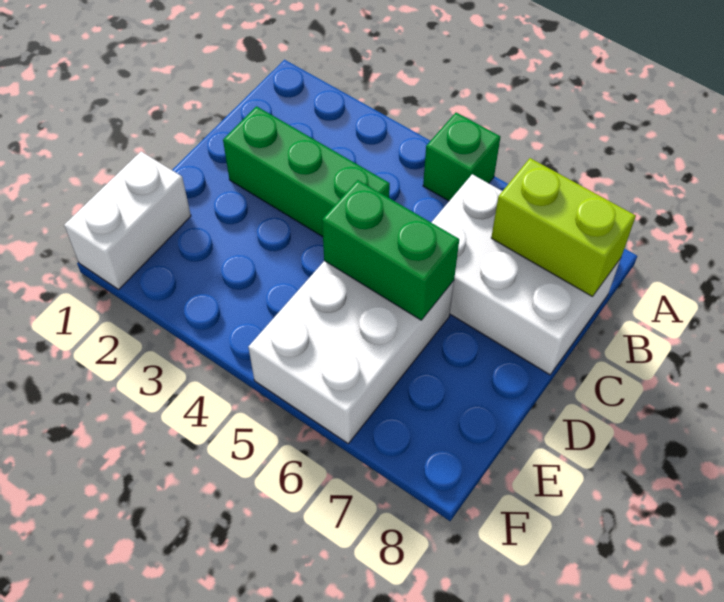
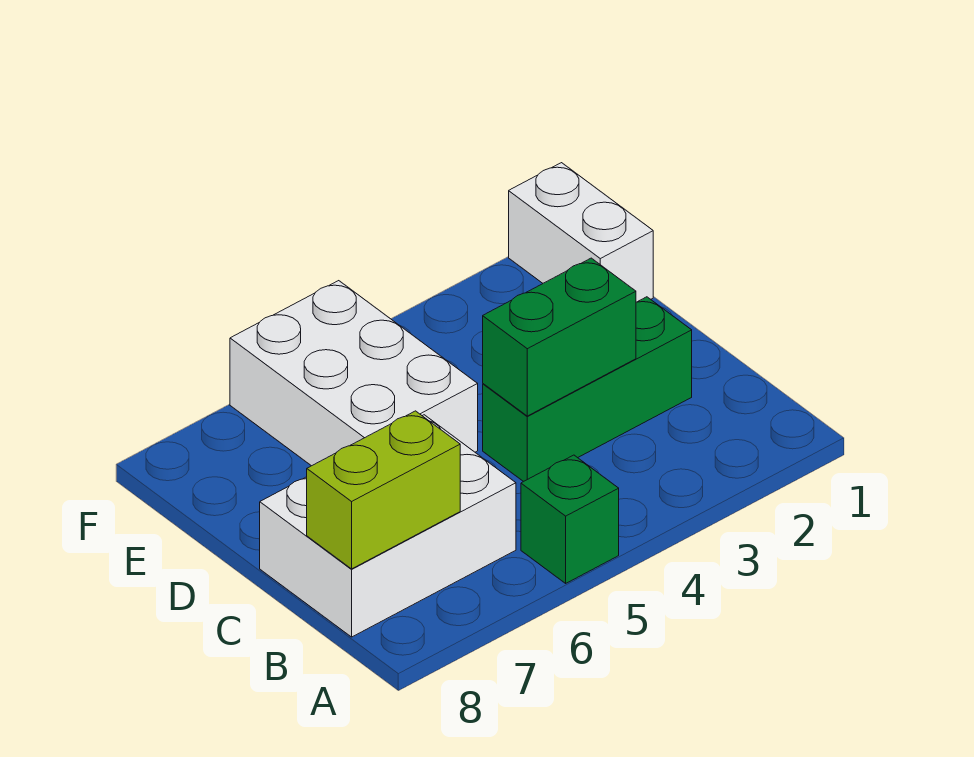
green brick D5:D6 level 2 -> green brick C3:C4 level 2

